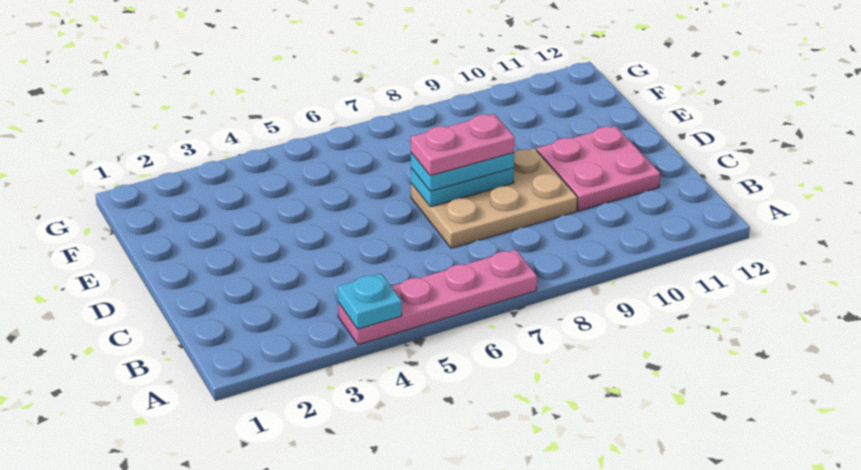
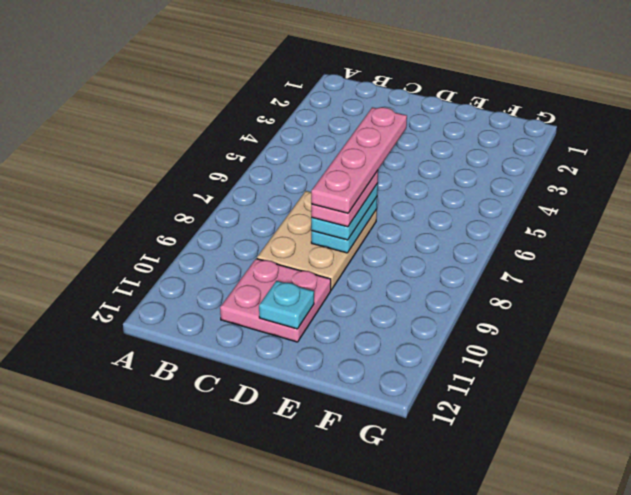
pink plate A4:A7 level 1 -> pink plate D5:D8 level 5
cyan plate A4 level 2 -> cyan plate D11 level 2

